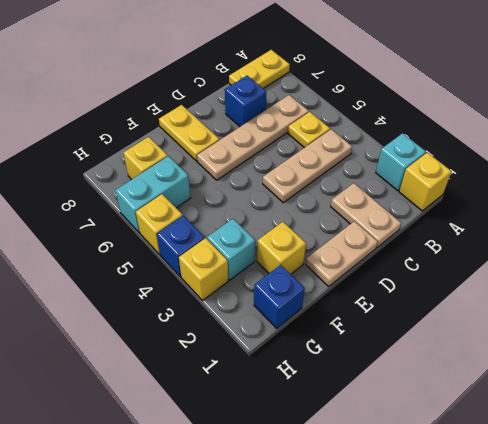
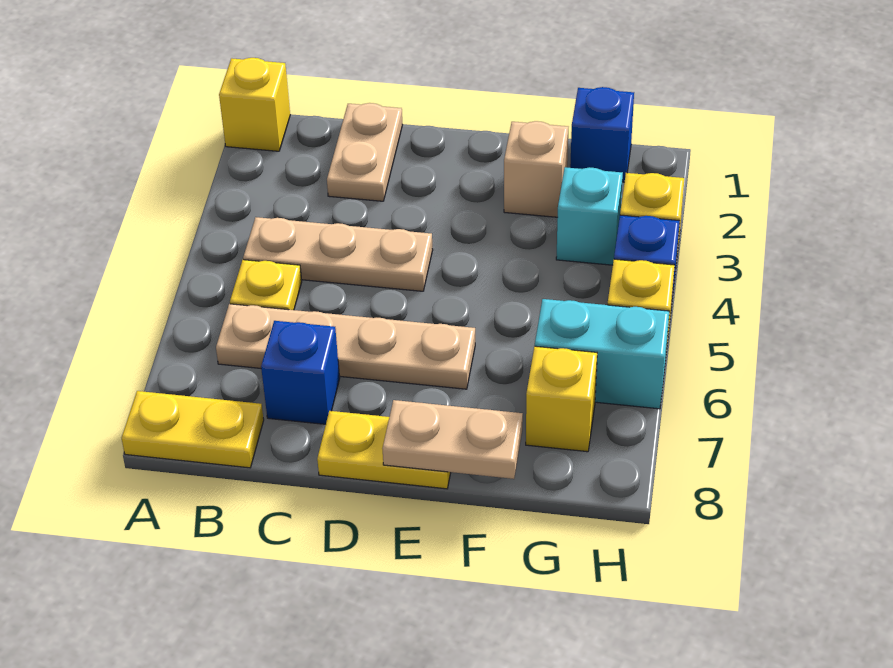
cyan brick A2 level 1 -> none
tan plate D1:E1 level 1 -> tan plate E8:F8 level 2
yellow plate E7:E8 level 1 -> yellow plate D8:E8 level 1
yellow brick F2 level 1 -> tan brick F2 level 1

